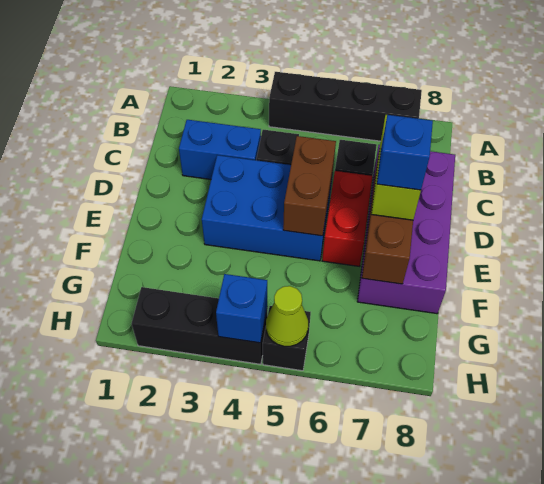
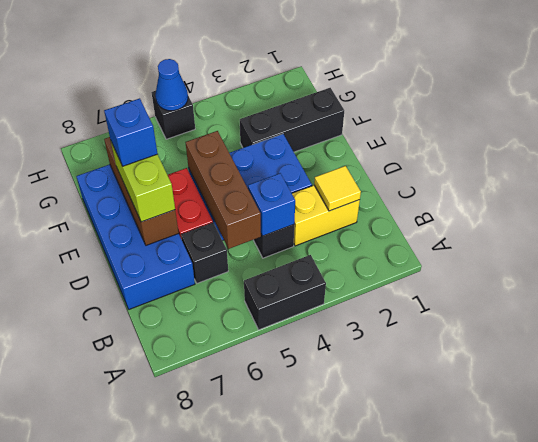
black brick A4:A7 level 1 -> black brick A4:A5 level 1
blue brick C2:C3 level 1 -> yellow brick C2:C3 level 1
none -> yellow tile C2 level 2
purple brick C7:F8 level 1 -> blue brick C7:F8 level 1
brown brick D5:E5 level 2 -> brown brick C5:E5 level 2
black brick H2:H4 level 1 -> black brick F1:F3 level 1
blue brick H4 level 2 -> blue brick C4 level 2
lime cone H5 level 2 -> blue cone H5 level 2

